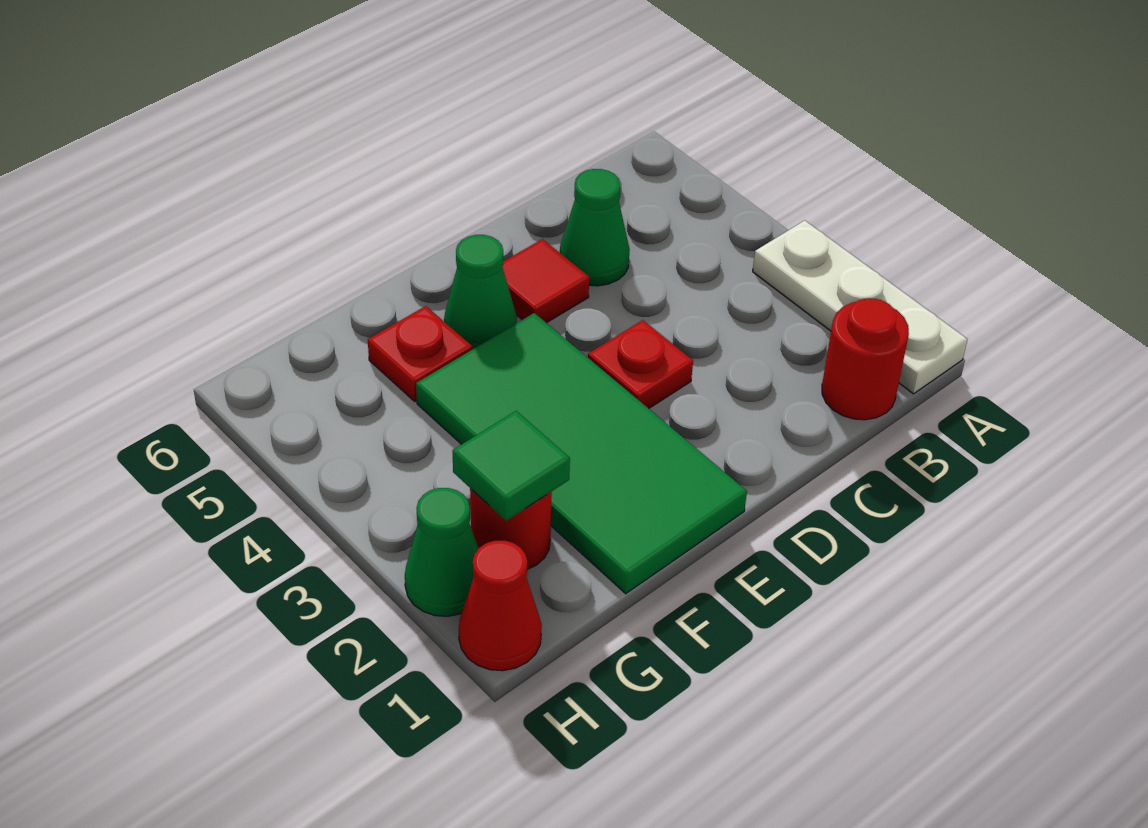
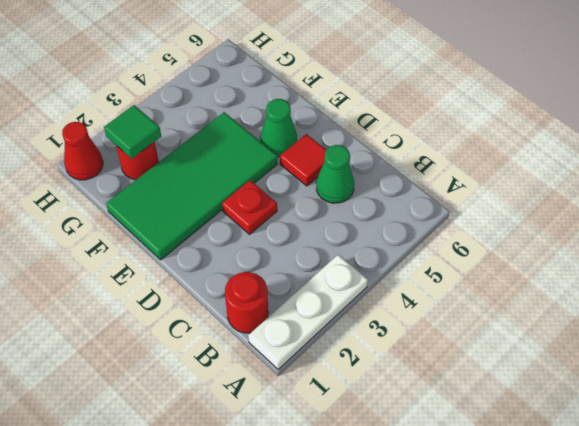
red plate F5 level 1 -> none
green cone H2 level 1 -> none

